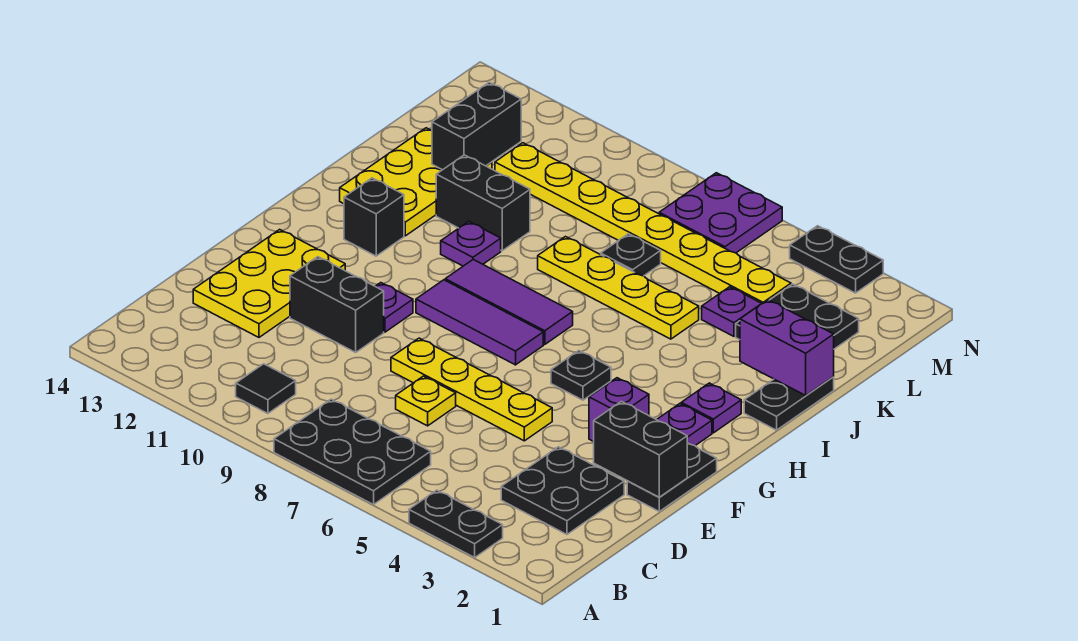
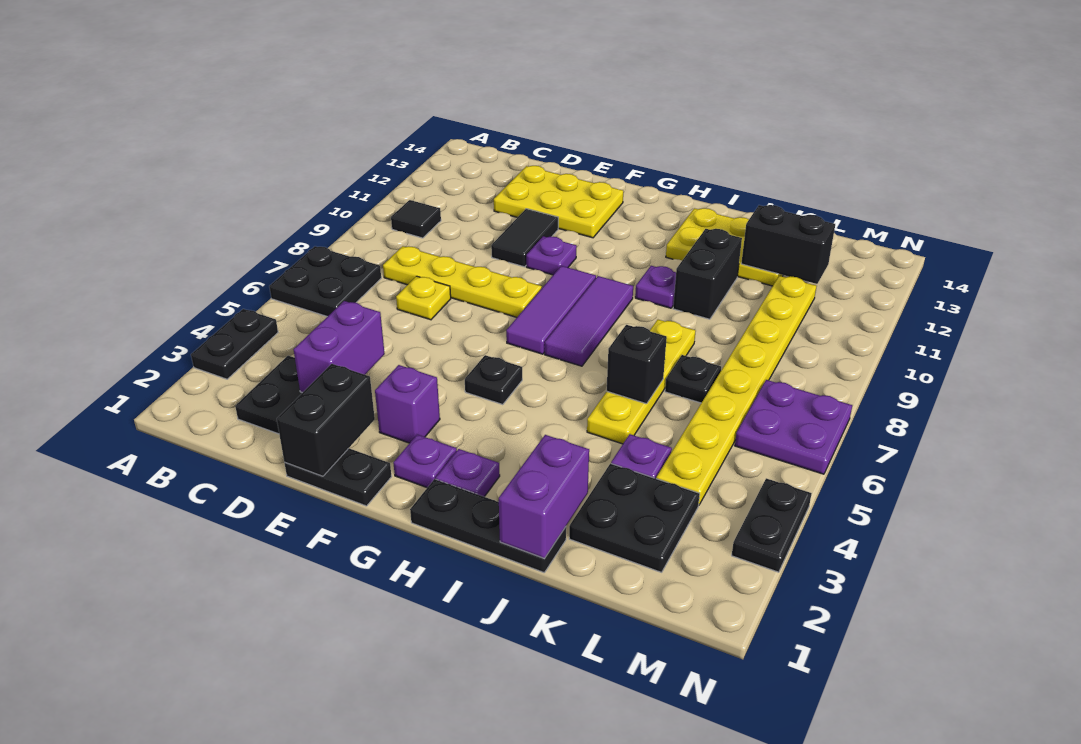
black plate A6:B8 level 1 -> black plate A6:B7 level 1
none -> purple brick D3:D4 level 2
yellow plate E5:E8 level 1 -> yellow plate C8:F8 level 1
black brick E10:E11 level 1 -> black tile E10:E11 level 1
black brick H12 level 1 -> black brick J6 level 2
black plate I1:J1 level 1 -> black plate H1:J1 level 1

